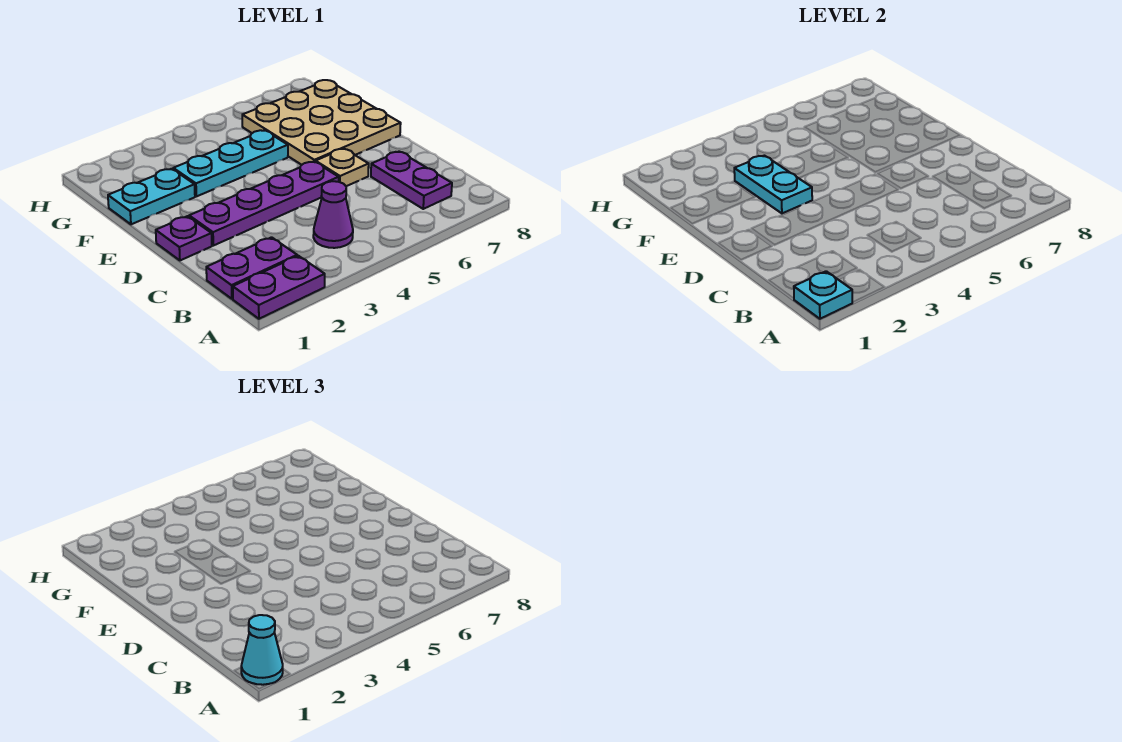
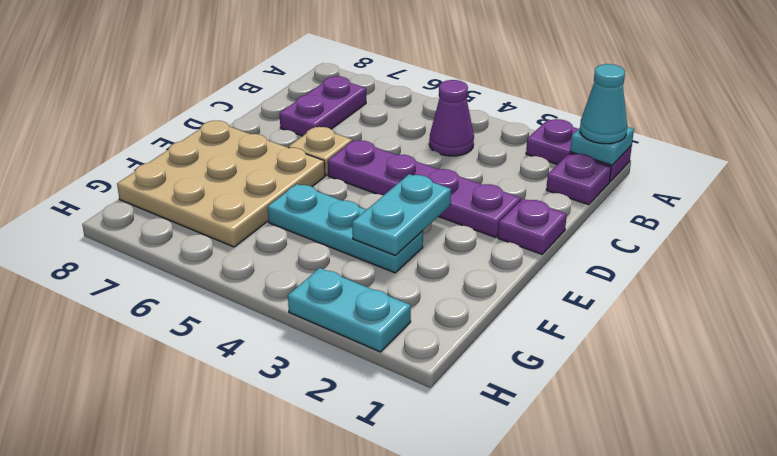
purple plate B1:B2 level 1 -> purple plate B1 level 1
cyan plate F1:F2 level 1 -> cyan plate H2:H3 level 1

